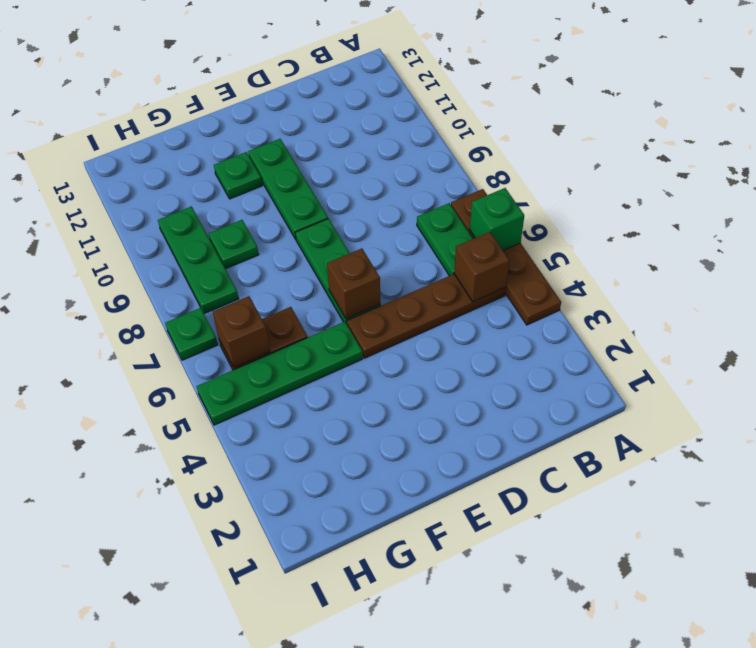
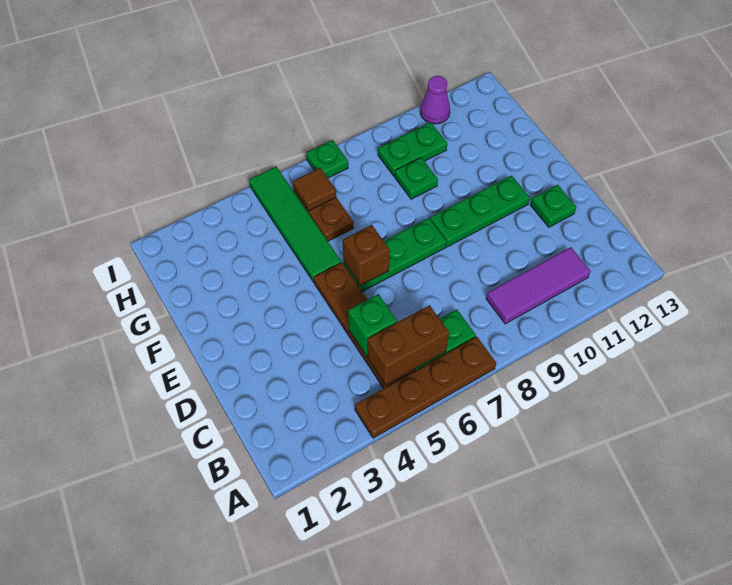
green brick A6 level 2 -> green brick C5 level 2
brown brick B5 level 2 -> brown brick B5:B6 level 2
none -> purple tile B9:B11 level 1
green plate F5:I5 level 1 -> green tile F5:I5 level 1
green plate F11 level 1 -> green plate D12 level 1
brown brick H6 level 2 -> brown tile H6 level 2
green plate H8:H10 level 1 -> green plate H9:H10 level 1
none -> purple cone I11 level 1

